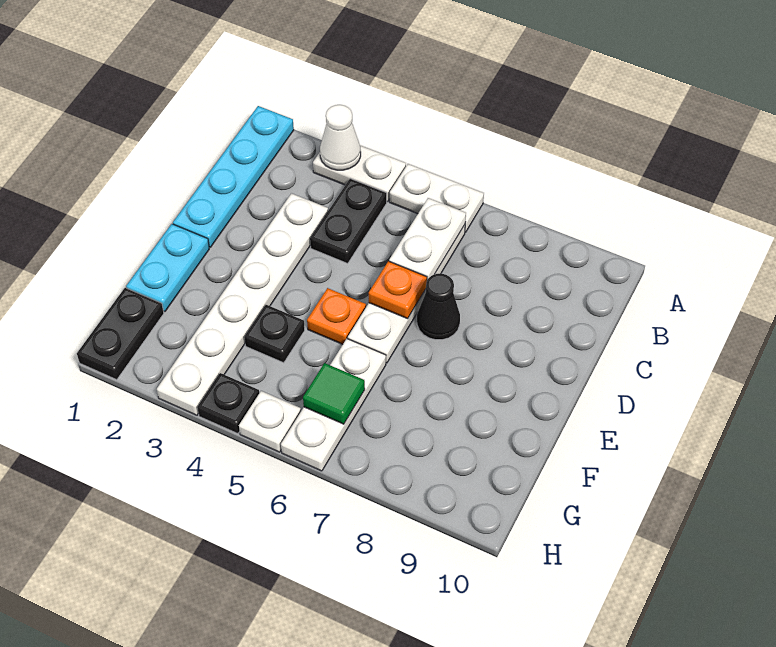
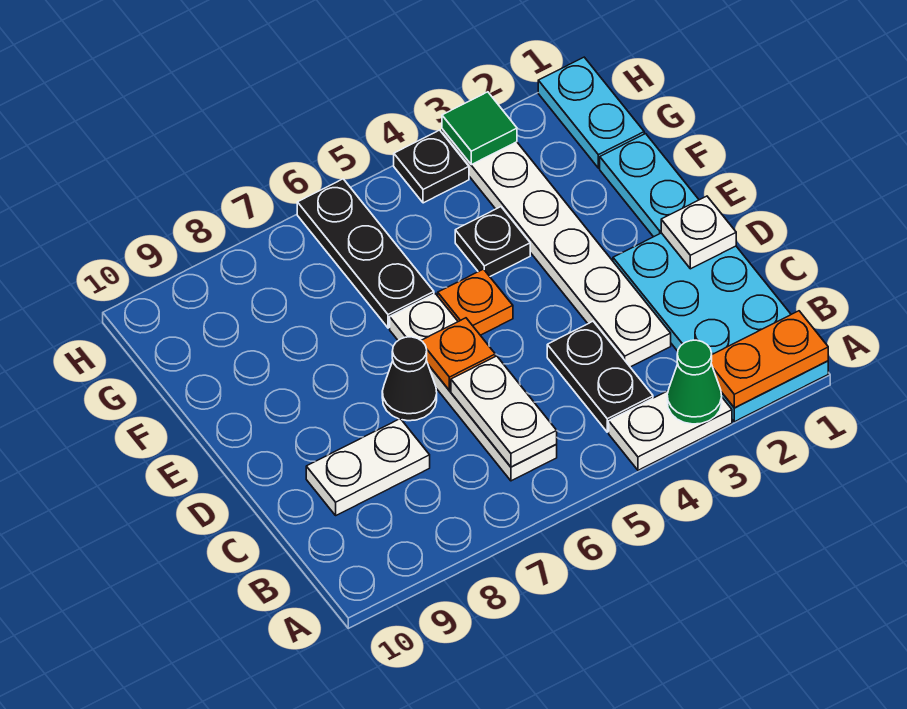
cyan plate A1:D1 level 1 -> cyan plate A1:D2 level 1
none -> orange plate A1:A2 level 2
white cone A3 level 2 -> green cone A3 level 2
white plate A5:A6 level 1 -> white plate C8:C9 level 1
white plate F6:H6 level 1 -> black plate F6:H6 level 1
black plate G1:H1 level 1 -> cyan plate G1:H1 level 1
green tile G6 level 2 -> green tile H3 level 2
white plate H5 level 1 -> white plate D1 level 2

